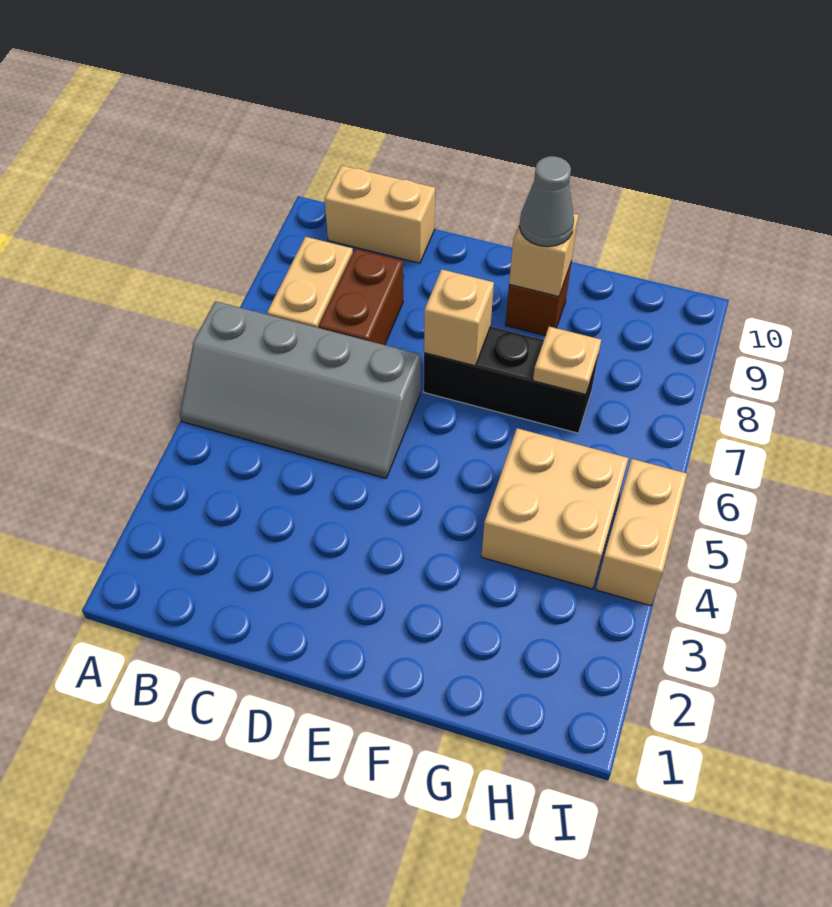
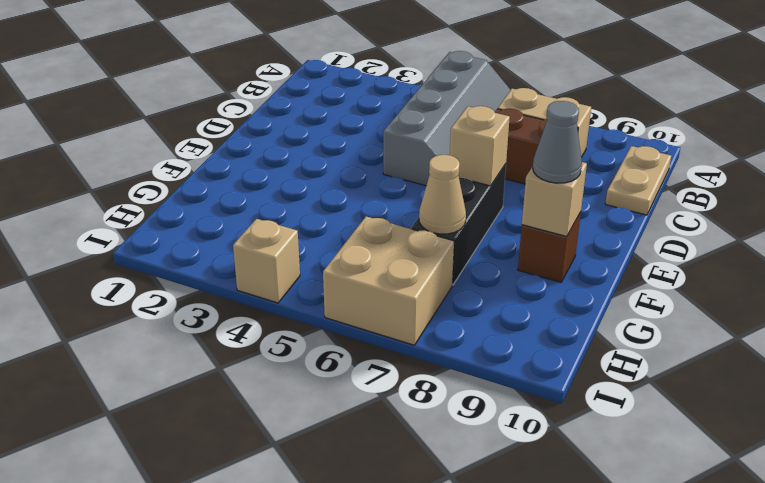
grey slope A5:D6 level 1 top 6 -> grey slope A5:D6 level 1 top 5
tan brick B10:C10 level 1 -> tan plate B10:C10 level 1
tan brick G4:H5 level 1 -> tan brick H6:I7 level 1
tan plate G7 level 2 -> tan cone G7 level 2
tan brick I4:I5 level 1 -> tan brick I4 level 1

